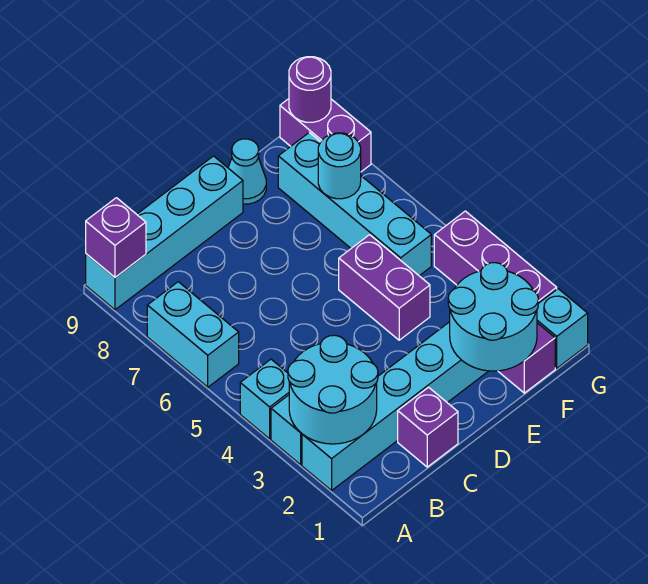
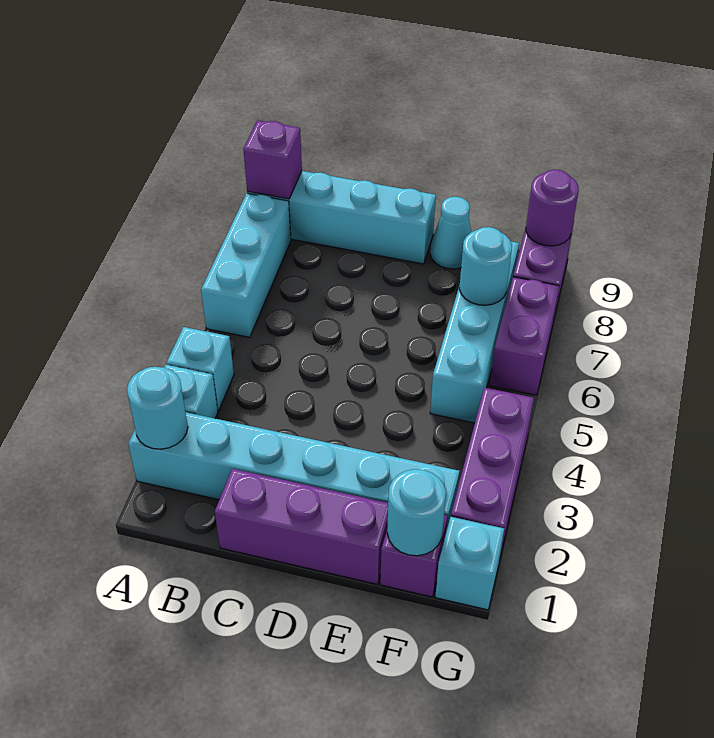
cyan round brick A2:B3 level 2 -> cyan round brick A2 level 2
cyan brick A6:A7 level 1 -> cyan brick A6:A8 level 1
purple brick C1 level 1 -> purple brick C1:E1 level 1
cyan round brick E1:F2 level 2 -> cyan round brick F1 level 2
purple brick E4:E5 level 1 -> purple brick G6:G7 level 1

